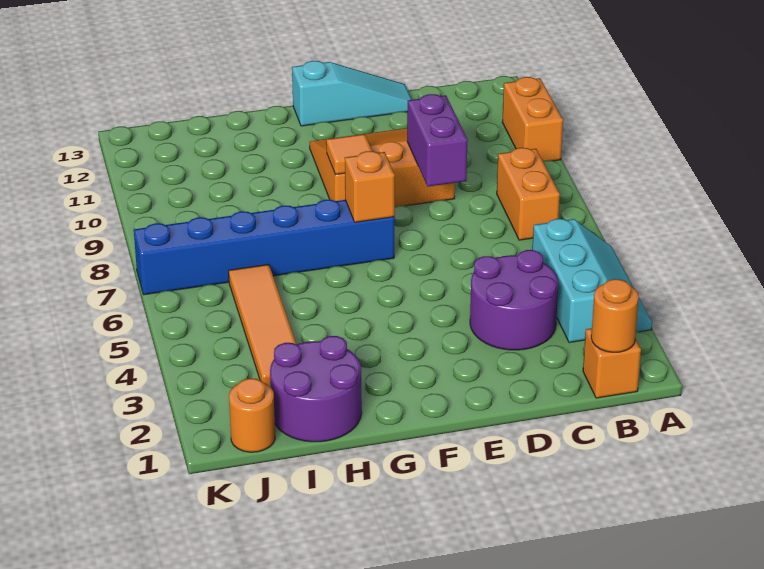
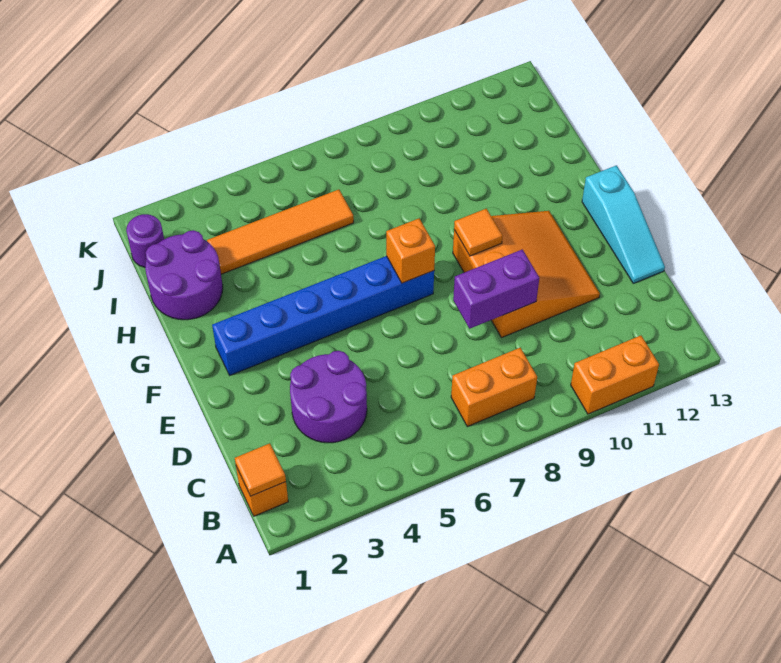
cyan slope A3:B5 level 1 top B -> none
orange round brick B1 level 2 -> orange tile B1 level 2
blue brick F7:K7 level 1 -> blue brick F2:F7 level 1
orange round brick J1 level 1 -> purple round brick J1 level 1

